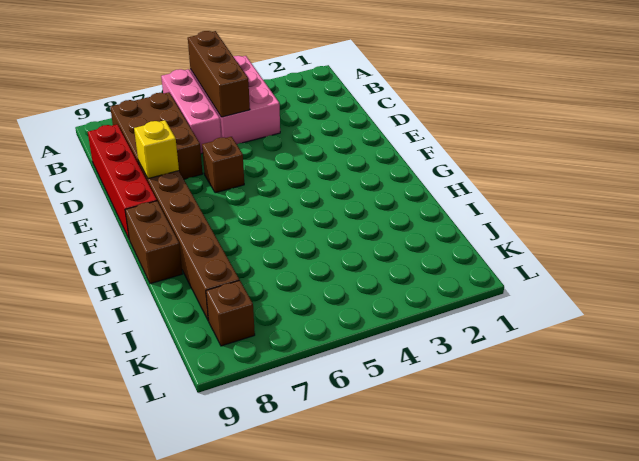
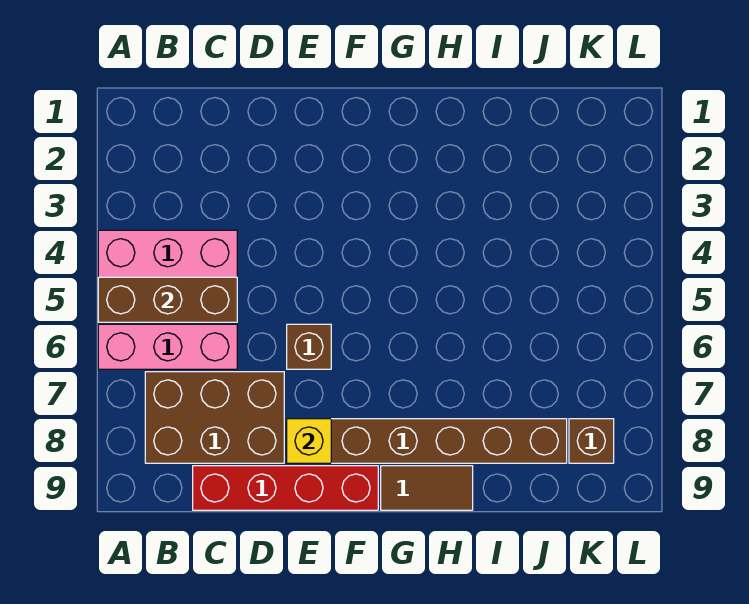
brown brick G9:H9 level 1 -> brown tile G9:H9 level 1

